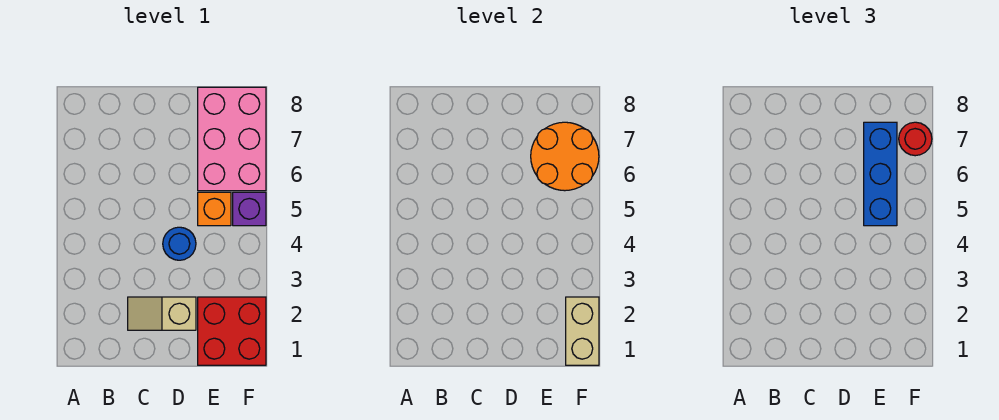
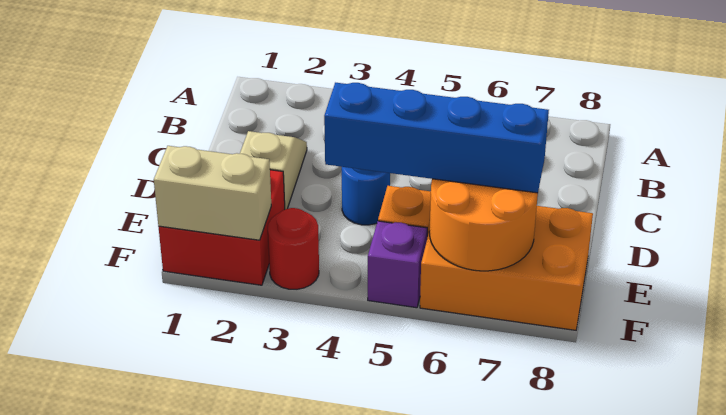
blue brick E5:E7 level 3 -> blue brick E4:E7 level 3
pink brick E6:F8 level 1 -> orange brick E6:F8 level 1
red round brick F7 level 3 -> red round brick F3 level 1

